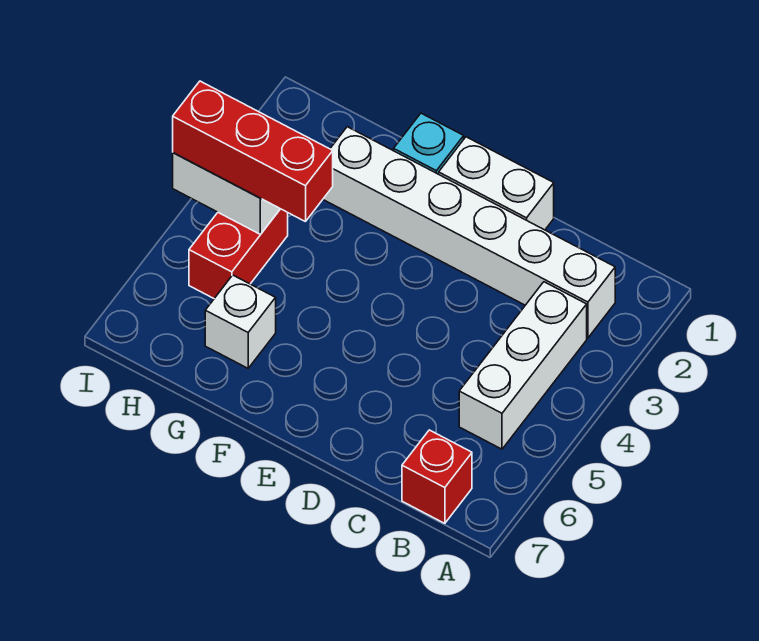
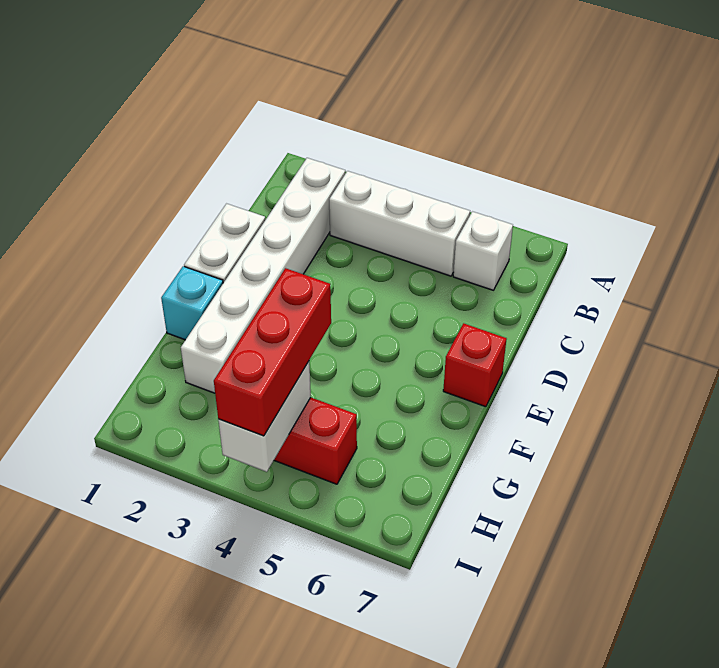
red brick B7 level 1 -> red brick E7 level 1
white brick G6 level 1 -> white brick B6 level 1

